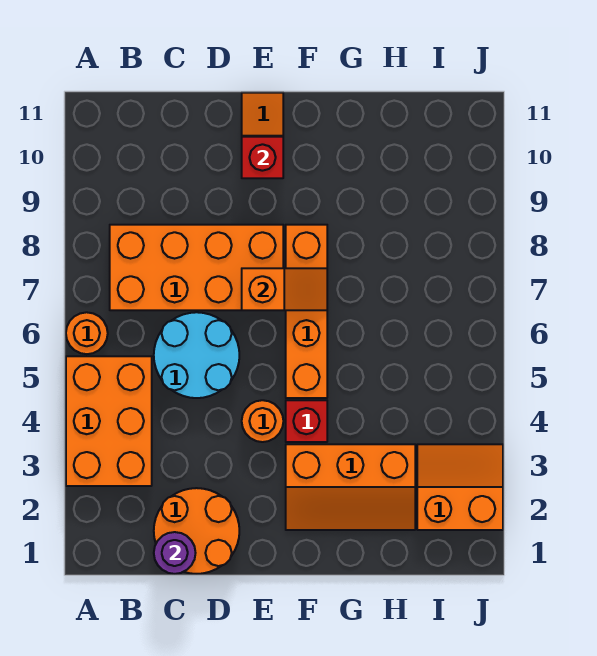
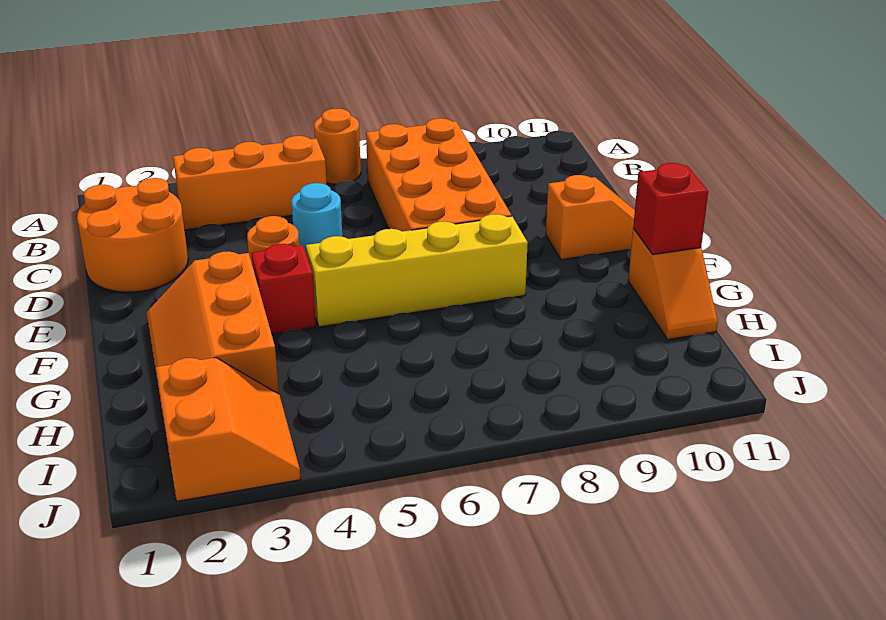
orange brick A3:B5 level 1 -> orange brick B3:B5 level 1
purple round brick C1 level 2 -> none
cyan round brick C5:D6 level 1 -> cyan round brick D5 level 1
orange slope E7:F7 level 2 top E -> orange slope G11:H11 level 1 top G
red brick E10 level 2 -> red brick G11 level 2
orange brick F5:F8 level 1 -> yellow brick F5:F8 level 1

